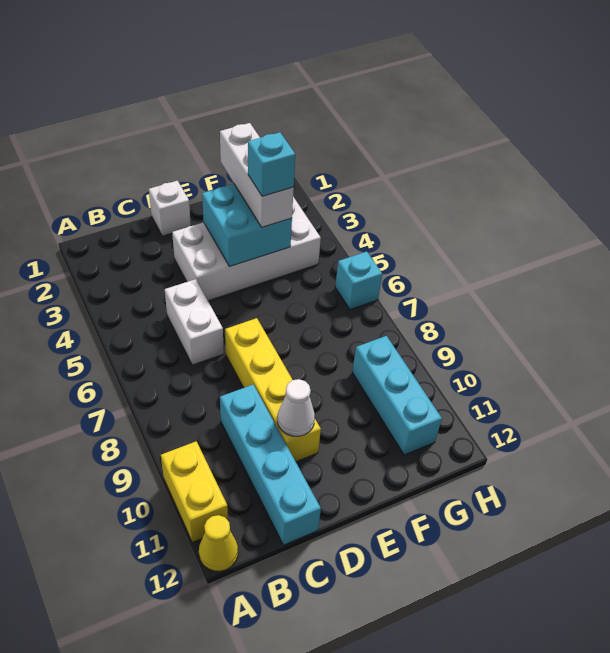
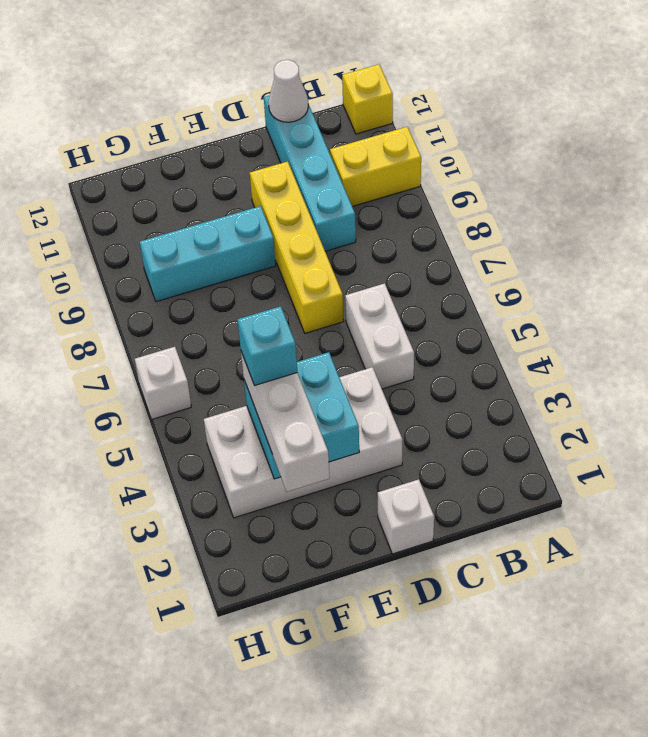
yellow brick A10:A11 level 1 -> yellow brick A10:B10 level 1
yellow cone A12 level 1 -> yellow brick A12 level 1
white cone D10 level 2 -> white cone C12 level 2
cyan brick G9:G11 level 1 -> cyan brick E9:G9 level 1
cyan brick H6 level 1 -> white brick H6 level 1

